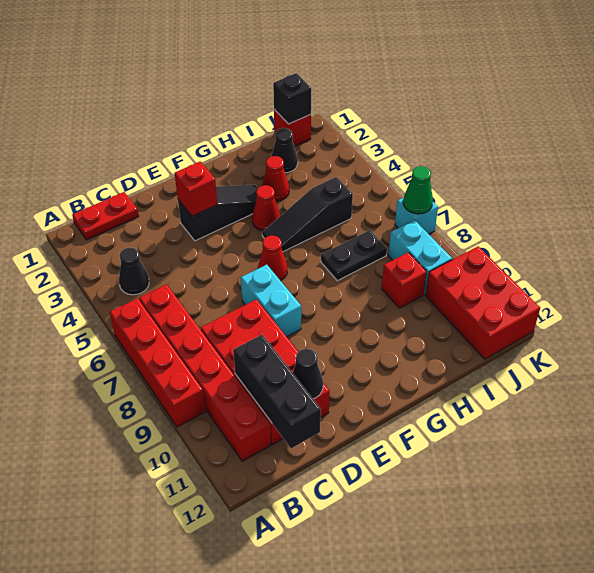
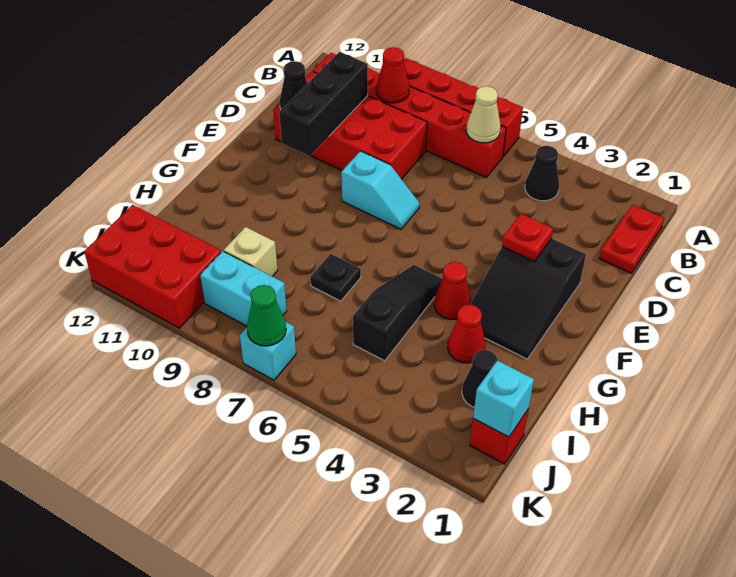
none -> tan cone B6 level 2
black brick C10:C12 level 2 -> black brick C10:E10 level 2
black slope E3:G3 level 1 top E -> black slope E2:G3 level 1 top E
red brick E3 level 2 -> red plate E3 level 2
cyan brick E7:E8 level 1 -> cyan slope E7:E8 level 1 top 8
red cone F6 level 1 -> red cone B9 level 2
black plate H7:I7 level 1 -> black plate H7 level 1
red brick I9 level 1 -> tan brick I9 level 1
black brick J1 level 2 -> cyan brick J1 level 2

